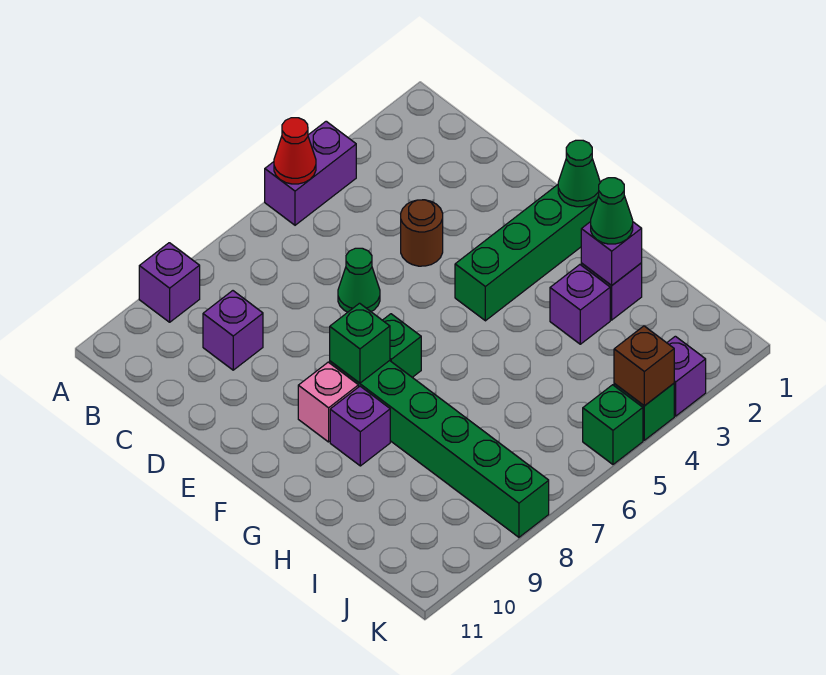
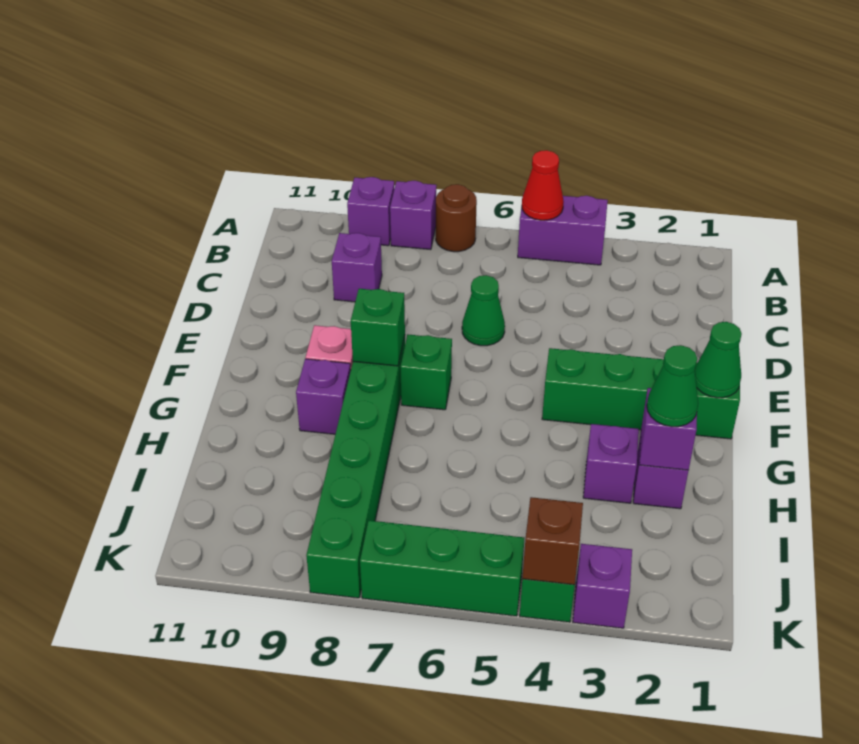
none -> purple brick A8 level 1
brown round brick D4 level 1 -> brown round brick A7 level 1
green brick K5 level 1 -> green brick K5:K7 level 1

